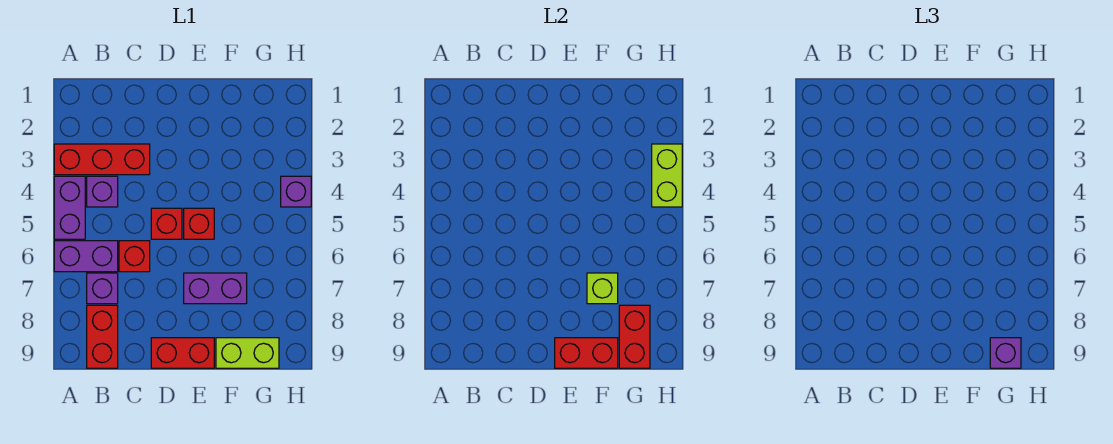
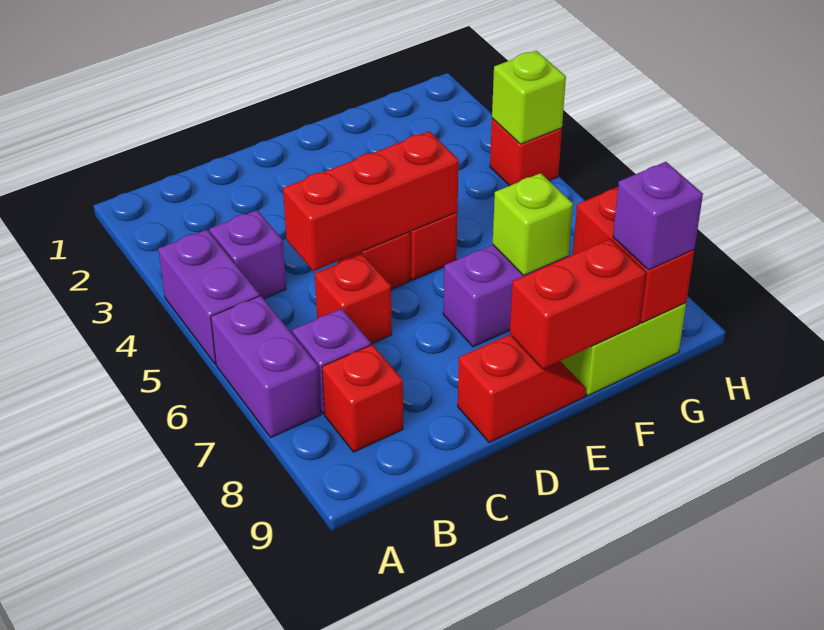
red brick A3:C3 level 1 -> red brick C5:E5 level 2
purple brick A6:B6 level 1 -> purple brick A6:A7 level 1
red brick B8:B9 level 1 -> red brick B8 level 1
red brick D9:E9 level 1 -> red slope D9:E9 level 1 top D
lime brick H3:H4 level 2 -> lime brick H4 level 2
purple brick H4 level 1 -> red brick H4 level 1

